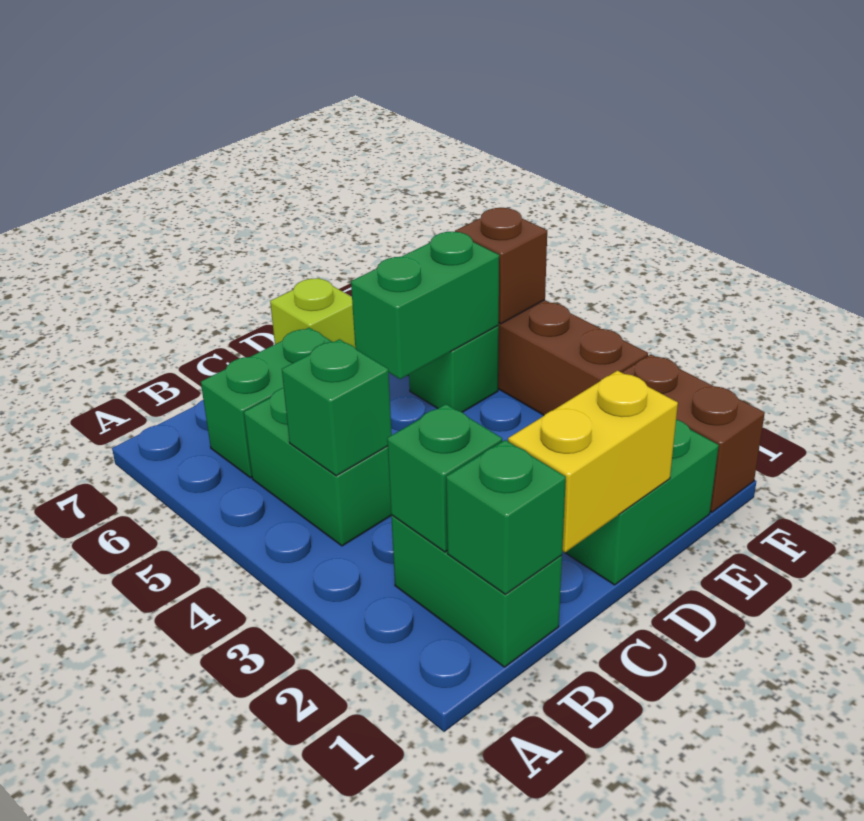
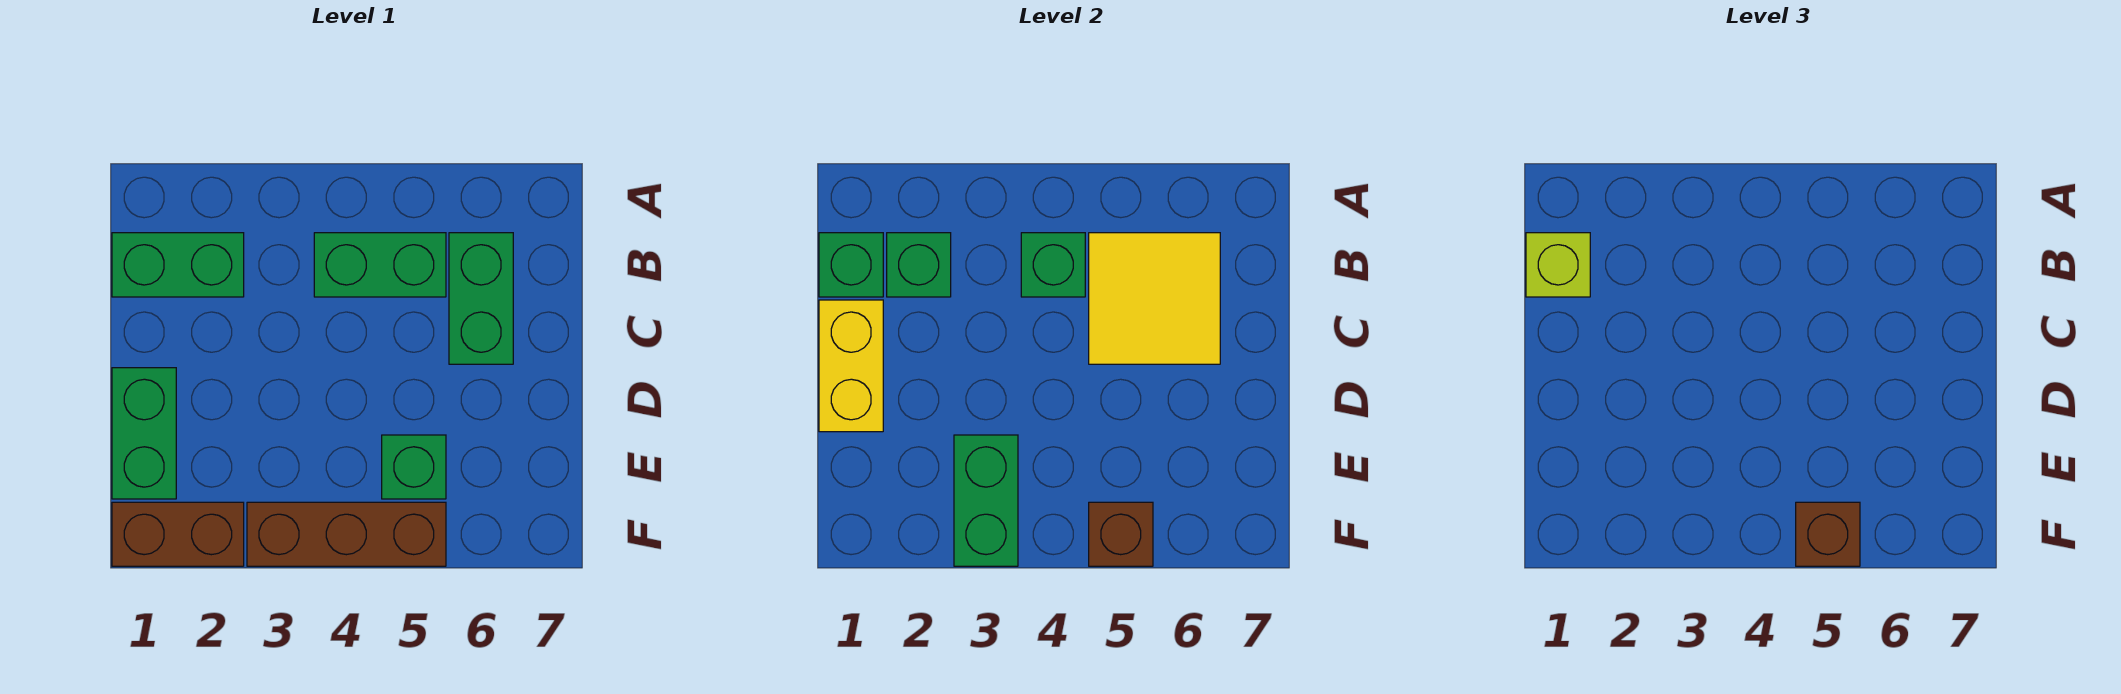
none -> yellow tile B5:C6 level 2
green brick D5:E5 level 2 -> green brick E3:F3 level 2
lime brick D7 level 1 -> lime brick B1 level 3
none -> brown brick F5 level 3

